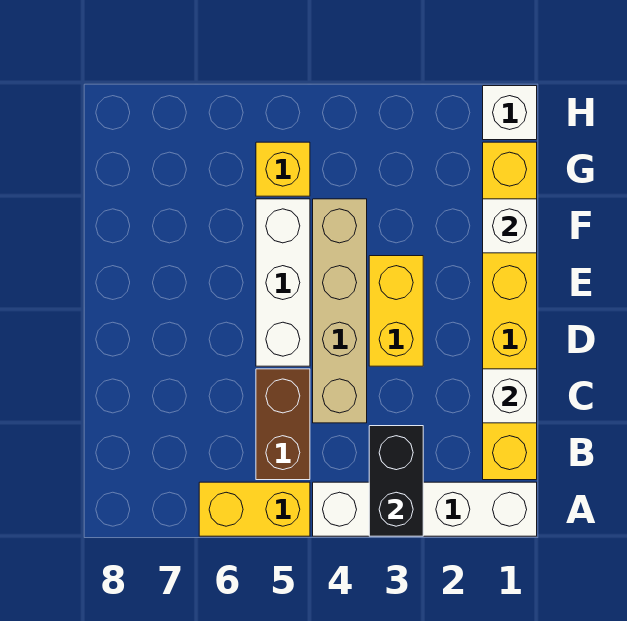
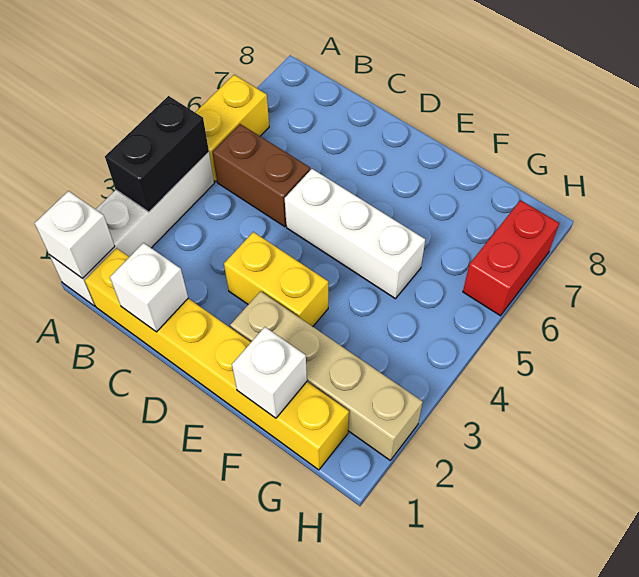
black brick A3:B3 level 2 -> black brick A3:A4 level 2
tan brick C4:F4 level 1 -> tan brick E2:H2 level 1
yellow brick G5 level 1 -> none
white brick H1 level 1 -> white brick A1 level 2
none -> red brick H6:H7 level 1

